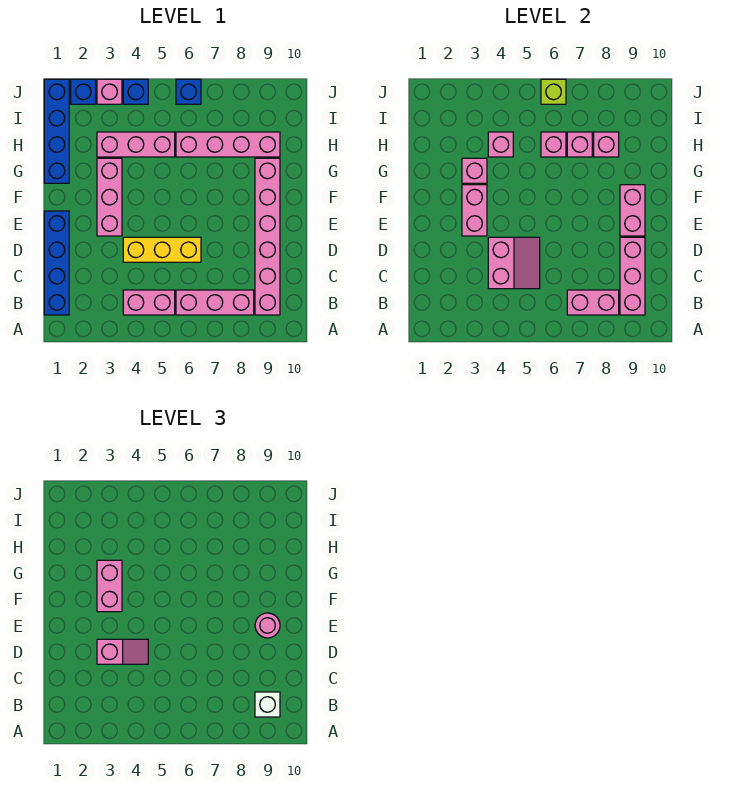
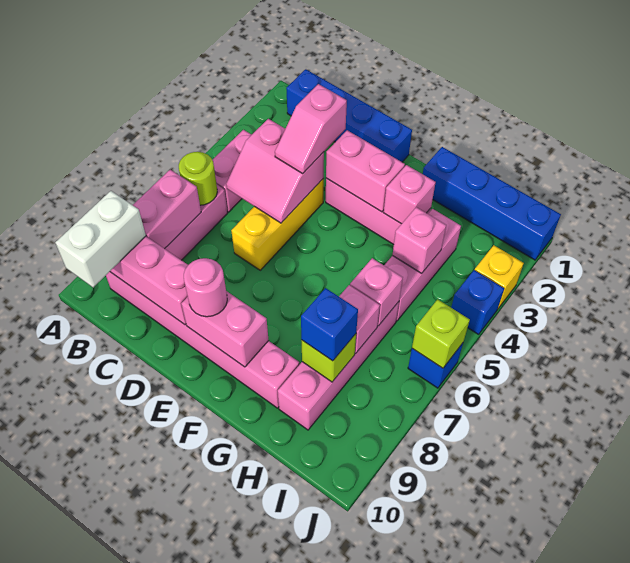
none -> lime round brick B6 level 2
white brick B9 level 3 -> white brick B9:B10 level 3
pink brick F3:G3 level 3 -> none
pink brick H8 level 2 -> lime brick H8 level 2
blue brick J2 level 1 -> blue brick H8 level 3
pink brick J3 level 1 -> yellow brick J3 level 1

